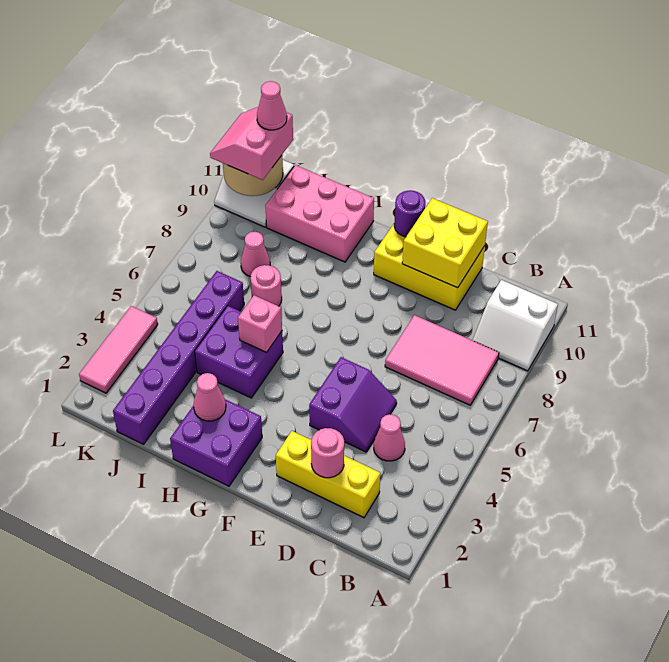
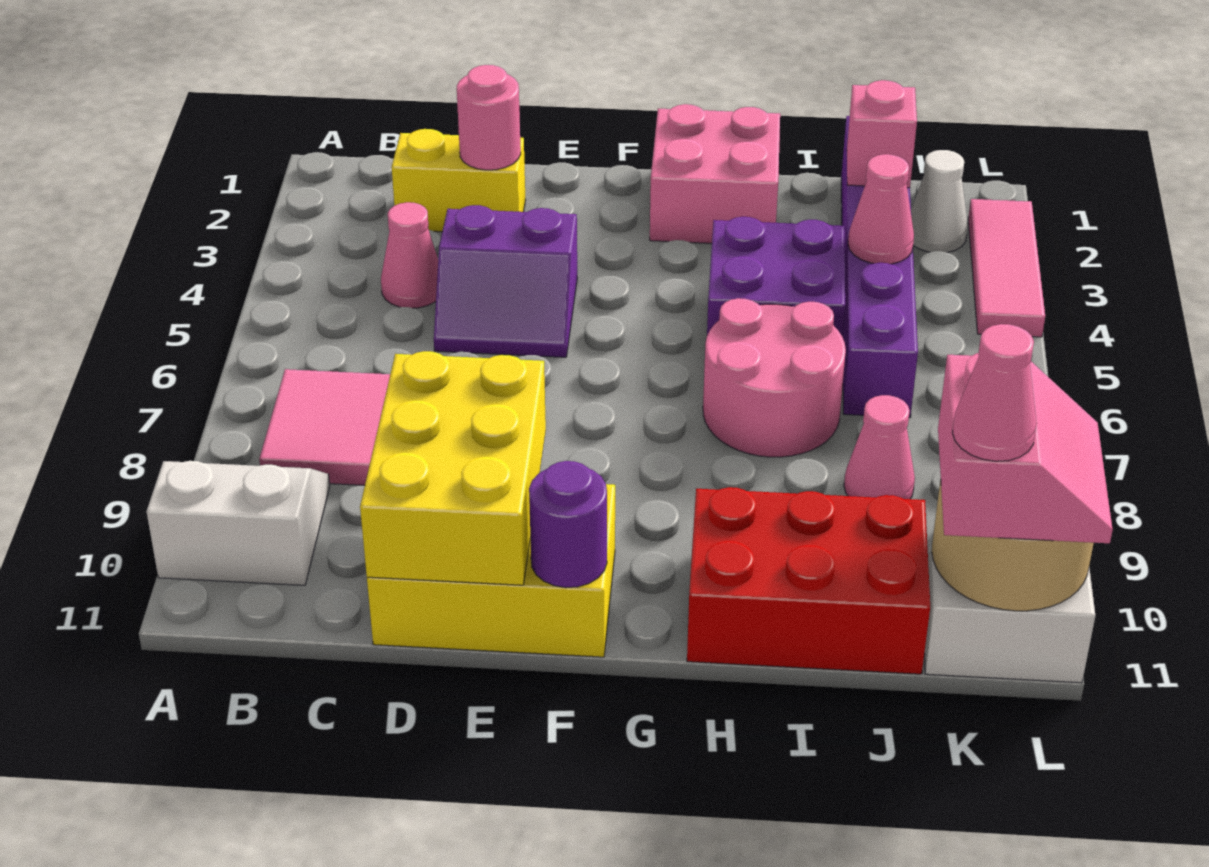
yellow brick C2:E2 level 1 -> yellow brick C2:D2 level 1
purple slope D4:E5 level 1 top E -> purple slope D4:E5 level 1 top 4
yellow brick D10:E11 level 2 -> yellow brick D9:E11 level 2
purple brick G1:H2 level 1 -> pink brick G1:H2 level 1
pink cone H2 level 2 -> pink cone J4 level 2
pink brick H5 level 2 -> pink brick J2 level 2
pink brick H10:J11 level 1 -> red brick H10:J11 level 1
pink round brick I7 level 1 -> pink round brick H6:I7 level 1
none -> white cone K2 level 1

